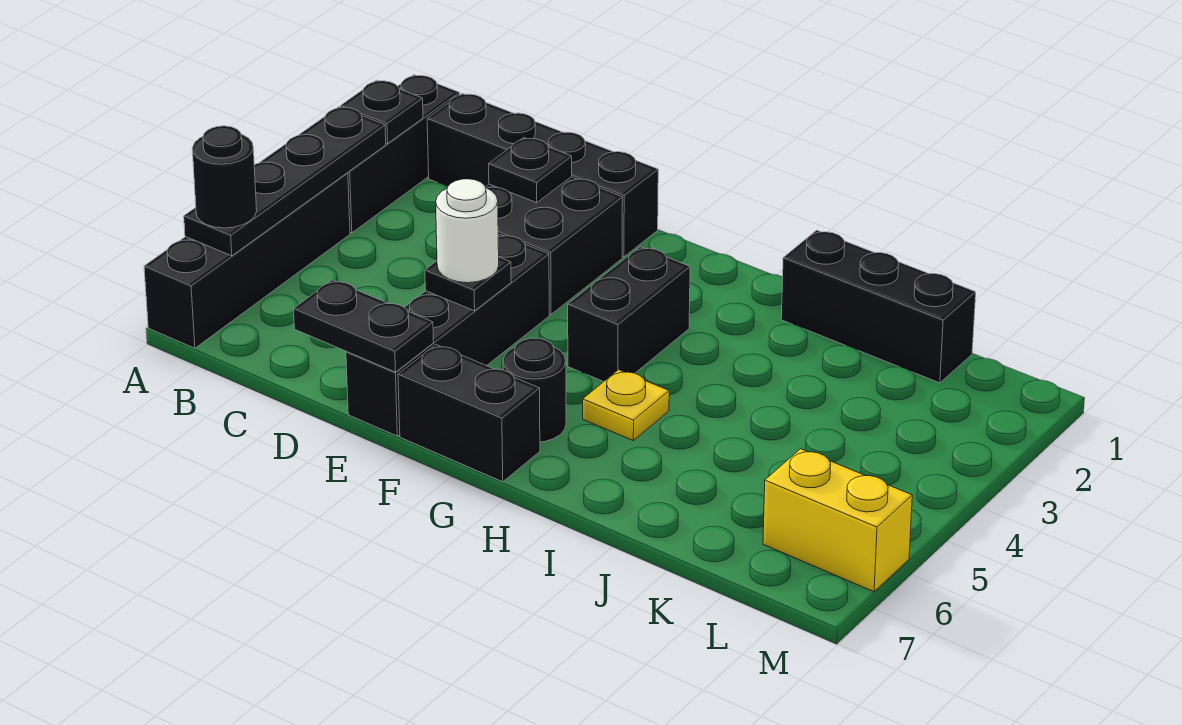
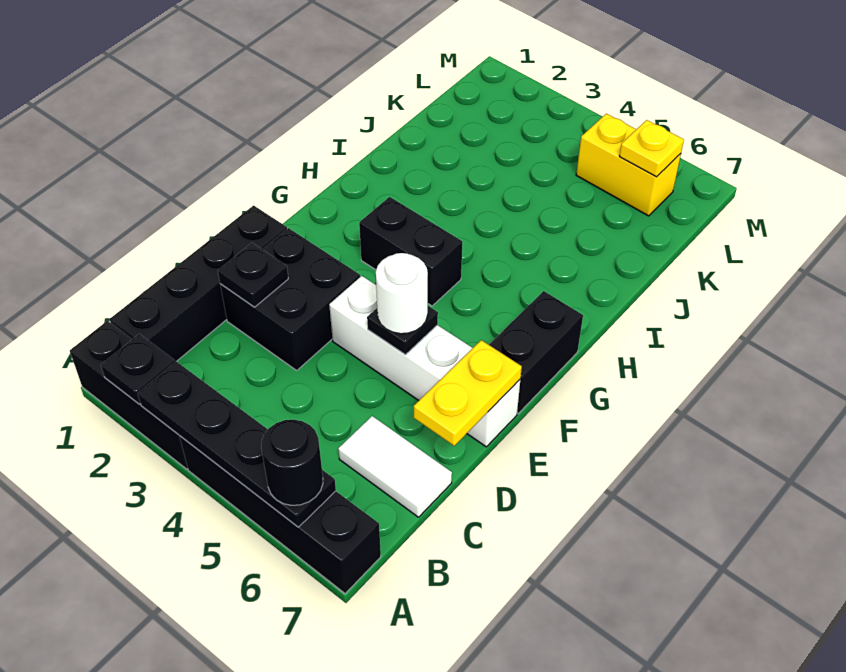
none -> white tile C6:C7 level 1
black plate D7:E7 level 2 -> yellow plate D7:E7 level 2
black brick E4:E7 level 1 -> white brick E4:E7 level 1
black round brick G6 level 1 -> none
yellow plate H5 level 1 -> yellow plate L6 level 2
black brick I1:K1 level 1 -> none
yellow brick L6:M6 level 1 -> yellow brick L5:L6 level 1

